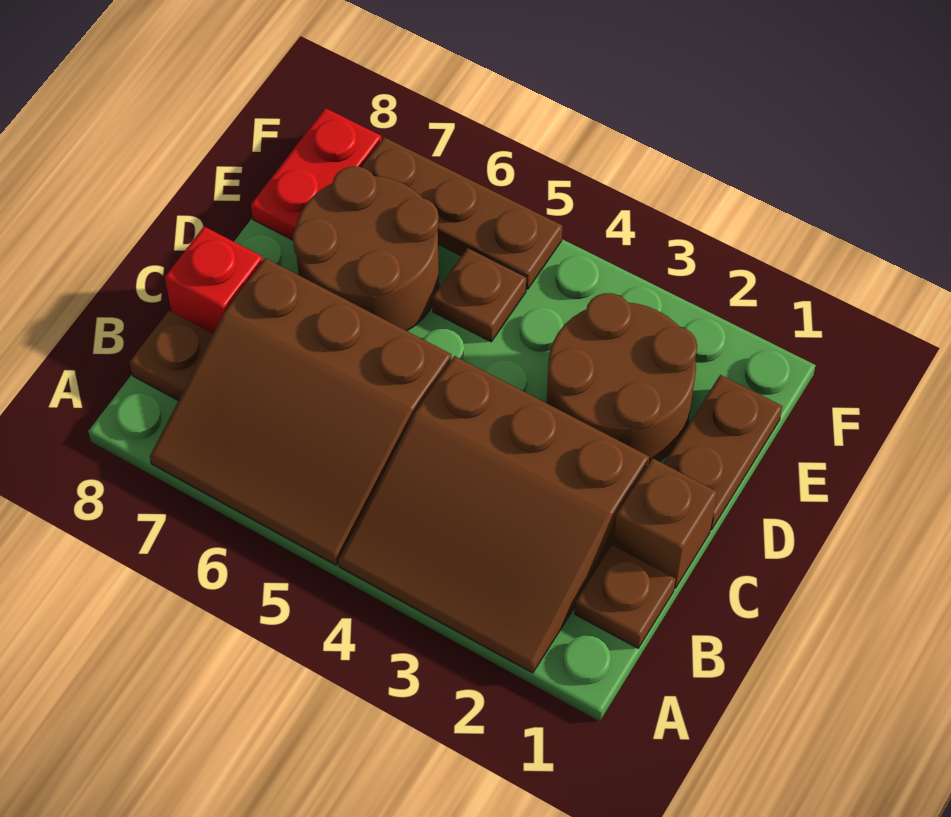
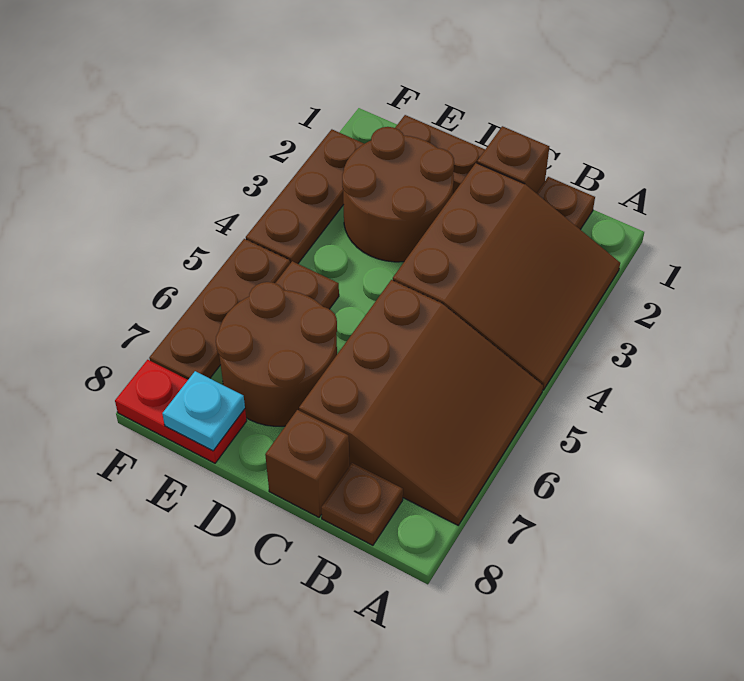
red brick C8 level 1 -> brown brick C8 level 1
none -> cyan plate E8 level 2
none -> brown plate F2:F4 level 1

